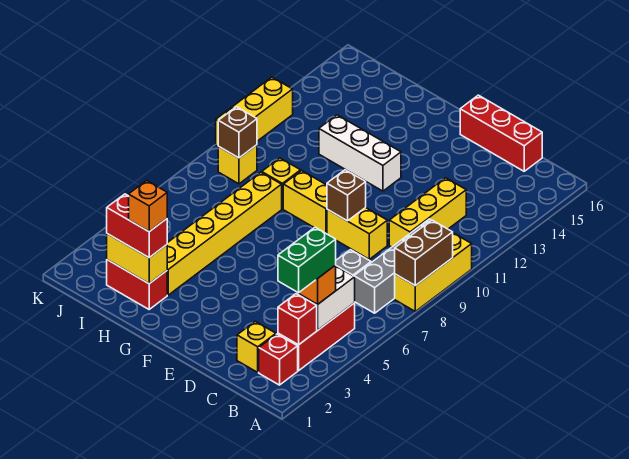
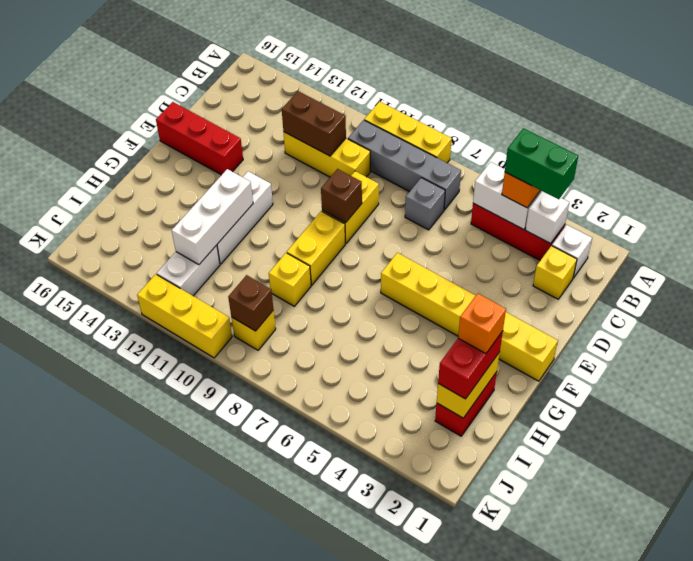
brown brick A8:A9 level 2 -> brown brick C11:C12 level 2
red brick B2 level 1 -> white brick B2 level 1
red brick B3 level 2 -> white brick B3 level 2
red brick C16:E16 level 1 -> red brick E14:E16 level 1
none -> white brick G12:I12 level 2
yellow brick H3:H8 level 1 -> yellow brick F1:F6 level 1
none -> white brick I12:J12 level 1

